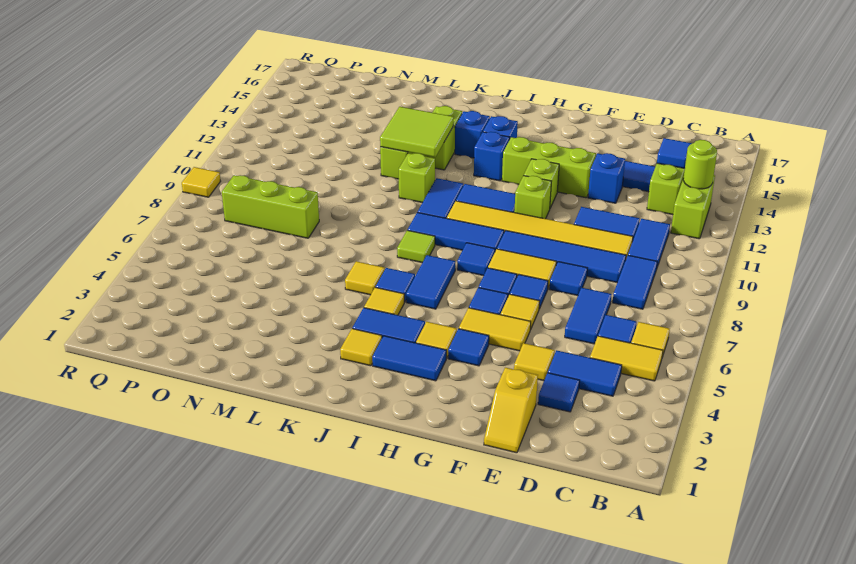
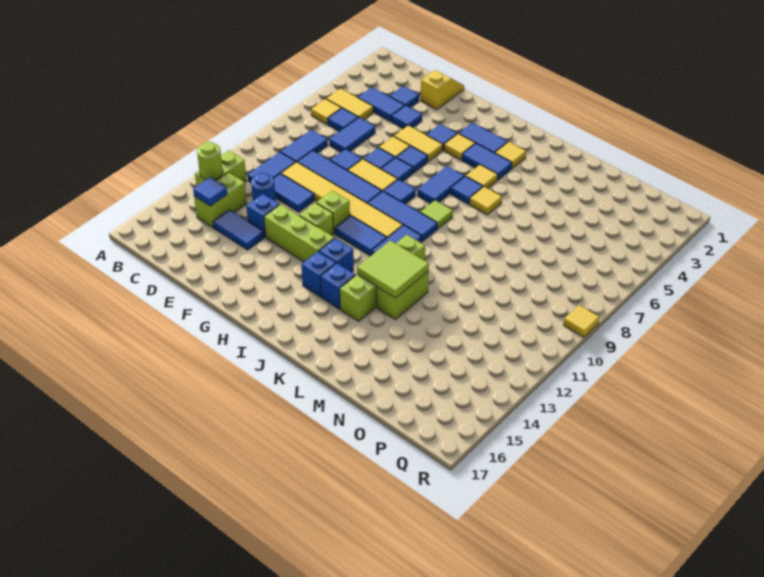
none -> blue round brick D12 level 1
yellow tile E4 level 1 -> blue tile E4 level 1
lime brick N8:P8 level 1 -> none

